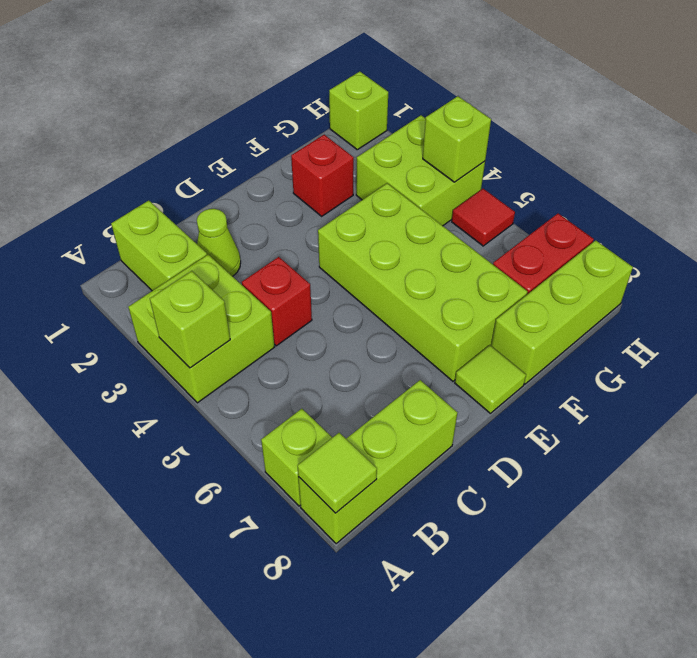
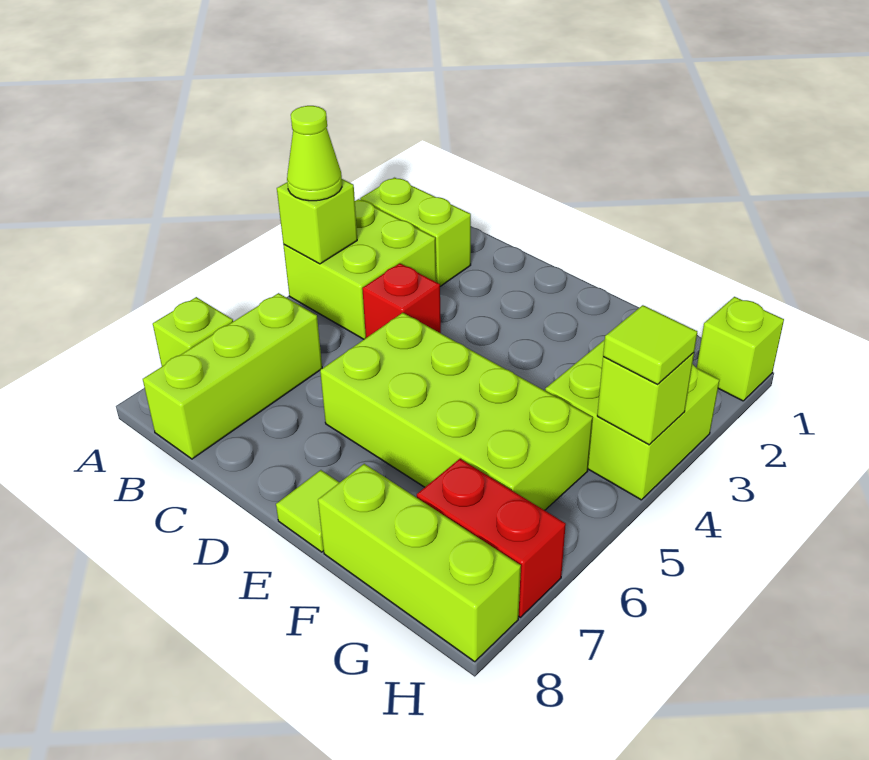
lime brick A8:C8 level 1 -> lime brick B6:B8 level 1
lime tile A8 level 2 -> lime tile H4 level 3
lime brick B1:B2 level 1 -> lime brick A2:B2 level 1
lime cone C2 level 1 -> lime cone A4 level 3
lime brick E4:F7 level 1 -> lime brick D5:G6 level 1
red brick F2 level 1 -> none
red tile H5 level 1 -> none

